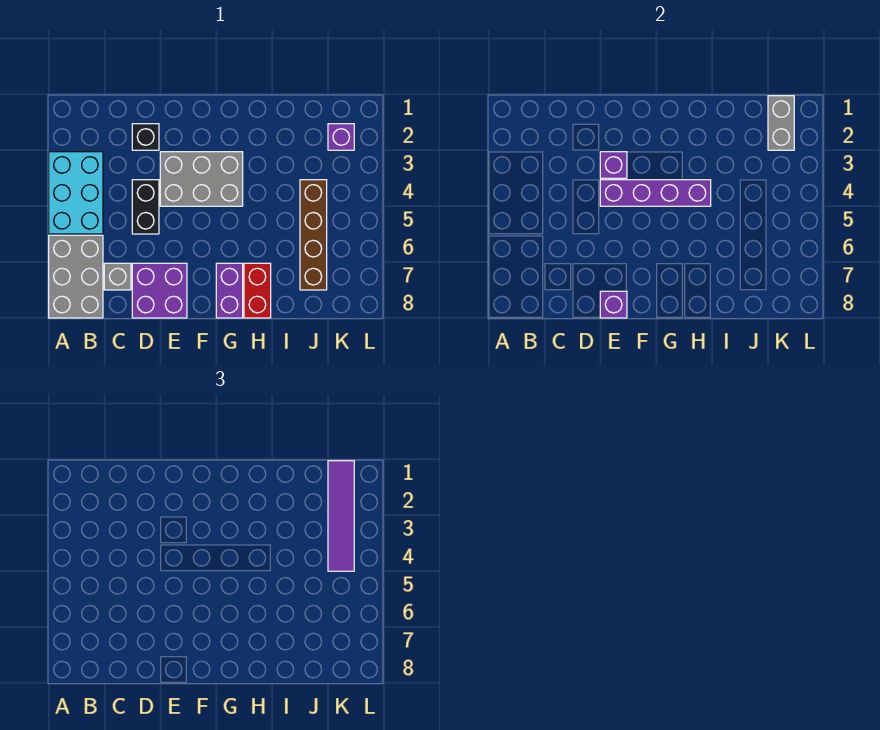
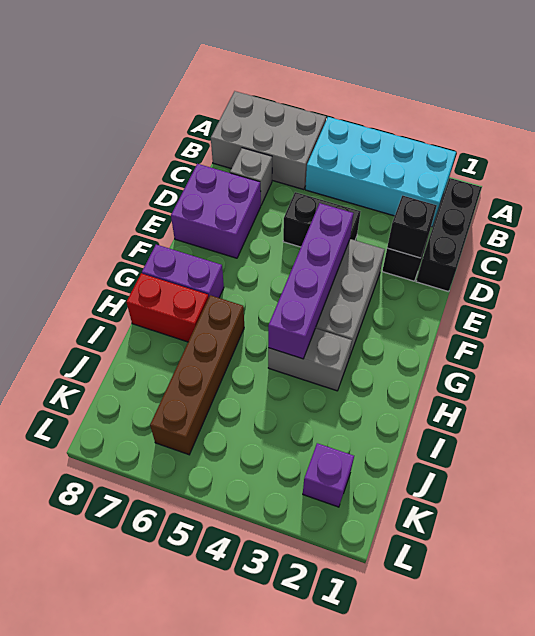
cyan brick A3:B5 level 1 -> cyan brick A2:B5 level 1
none -> black brick B1:D1 level 1
none -> black brick D2 level 2
purple brick E3 level 2 -> none
purple brick E8 level 2 -> none
brown brick J4:J7 level 1 -> brown brick H6:K6 level 1
grey brick K1:K2 level 2 -> grey brick H3:H4 level 1
purple tile K1:K4 level 3 -> none

